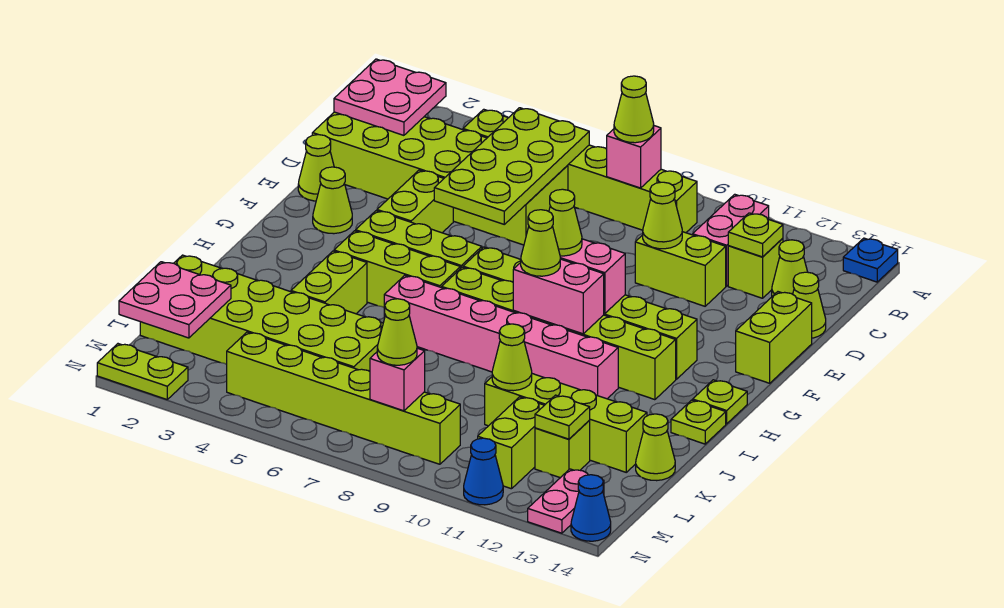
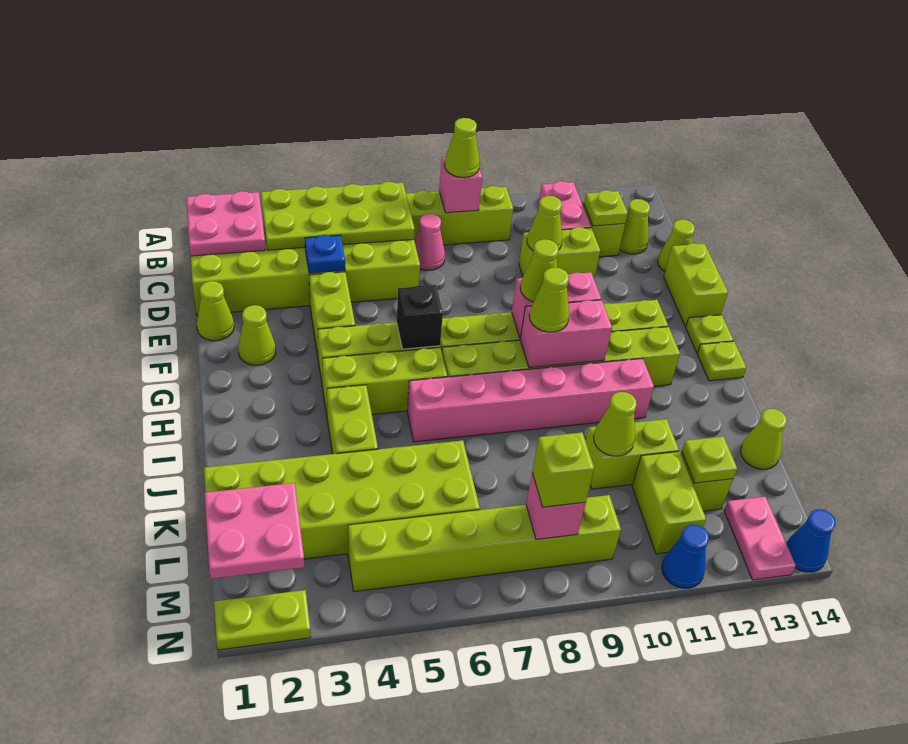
blue plate A14 level 1 -> blue plate D4 level 2
lime plate B5:E6 level 2 -> lime plate B3:C6 level 2
none -> pink cone C7 level 1
none -> black brick G6 level 2
lime plate I14 level 1 -> lime plate G14 level 1
lime brick K10:K13 level 1 -> lime brick K10:K11 level 1
lime cone M8 level 3 -> lime brick M8 level 3

